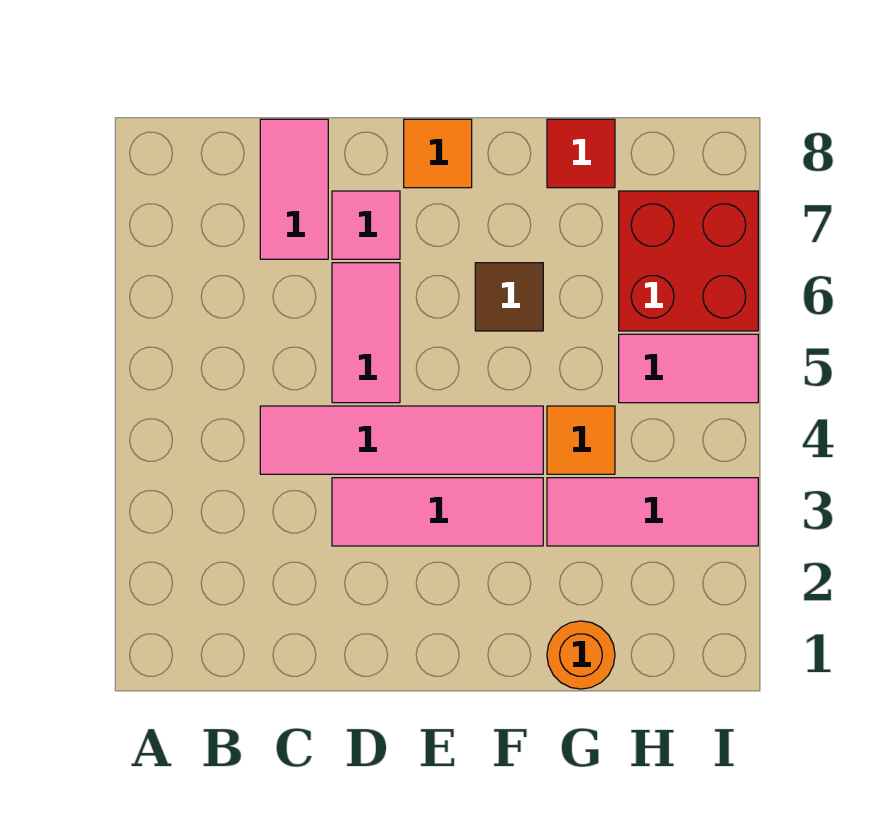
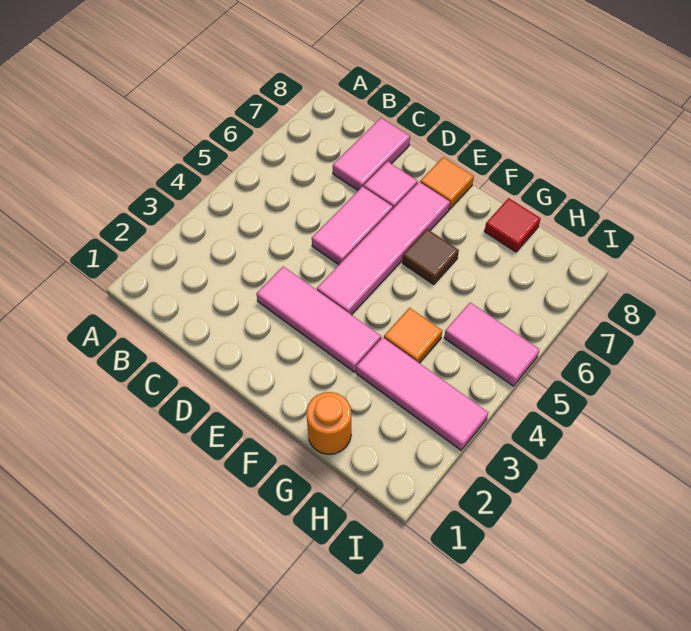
pink tile C4:F4 level 1 -> pink tile E4:E7 level 1
red brick H6:I7 level 1 -> none

